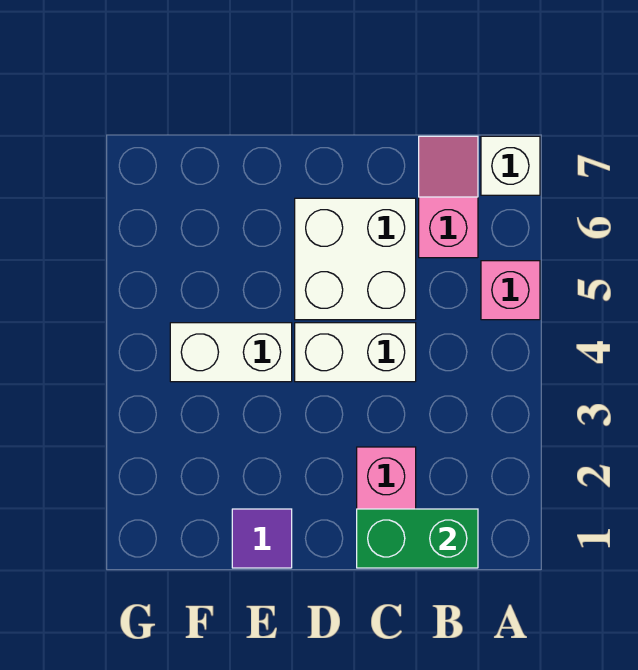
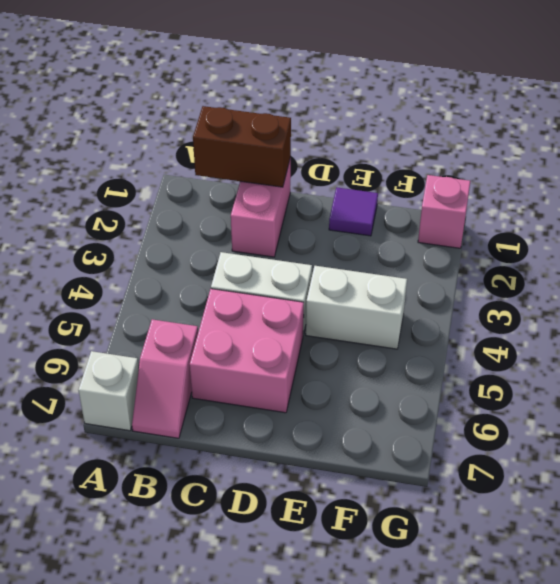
pink brick A5 level 1 -> pink brick G1 level 1
green brick B1:C1 level 2 -> brown brick B1:C1 level 2
white brick C5:D6 level 1 -> pink brick C5:D6 level 1

